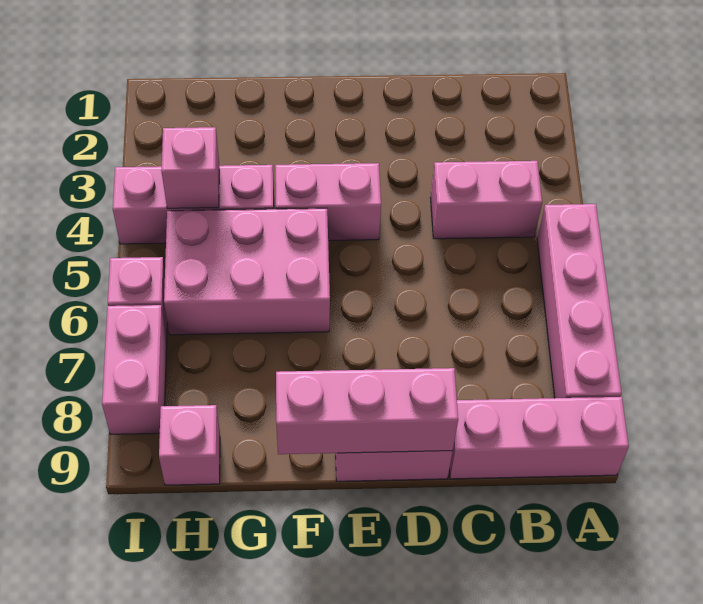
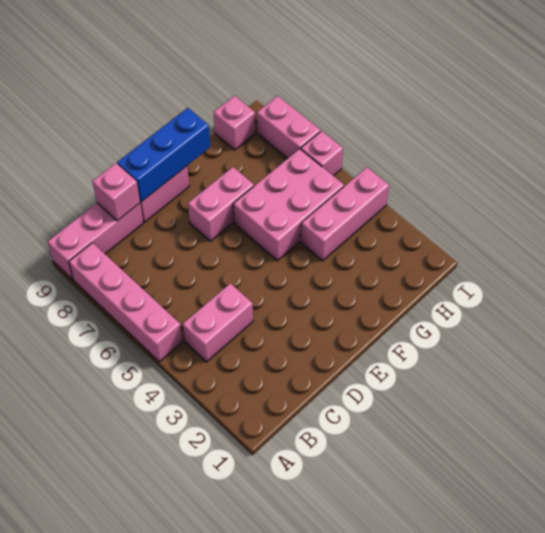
pink brick D9:F9 level 2 -> blue brick D9:F9 level 2
pink brick E4:F4 level 1 -> pink brick E7:F7 level 1
pink brick H4 level 2 -> pink brick C9 level 2

